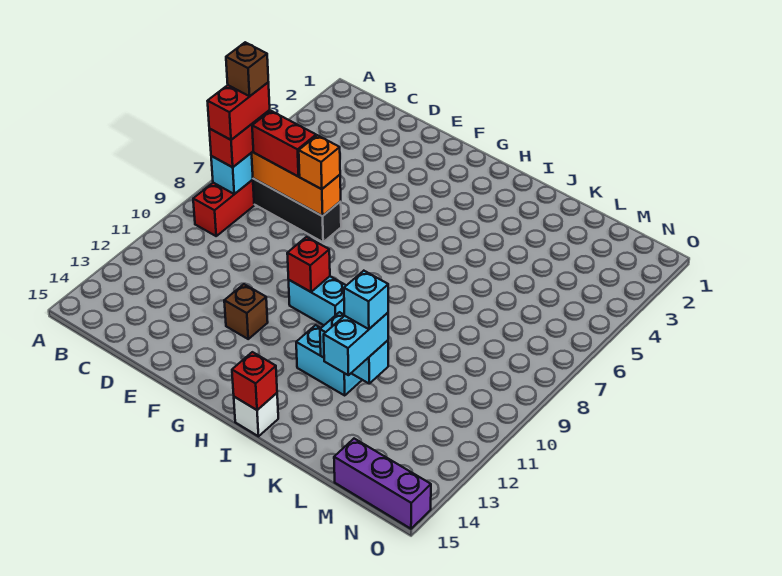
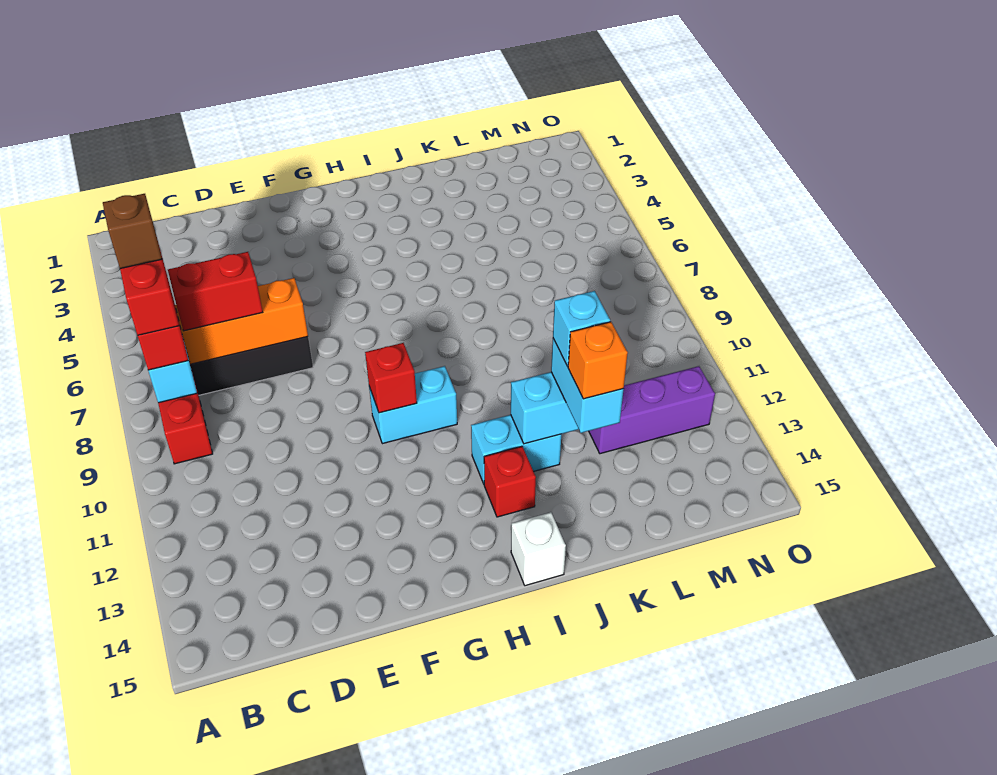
orange brick E7 level 3 -> orange brick K13 level 4
brown brick F12 level 1 -> none
red brick I15 level 2 -> red brick I13 level 1
purple brick M15:O15 level 1 -> purple brick L12:N12 level 1

